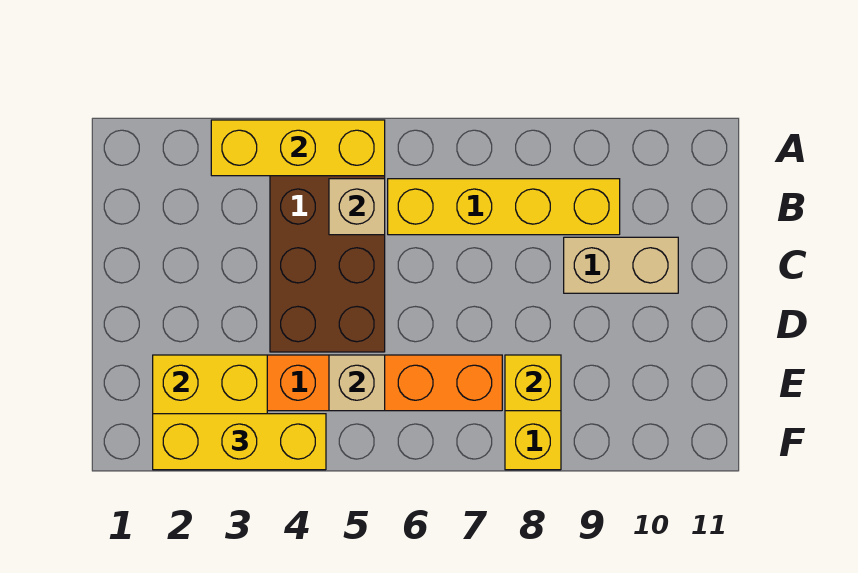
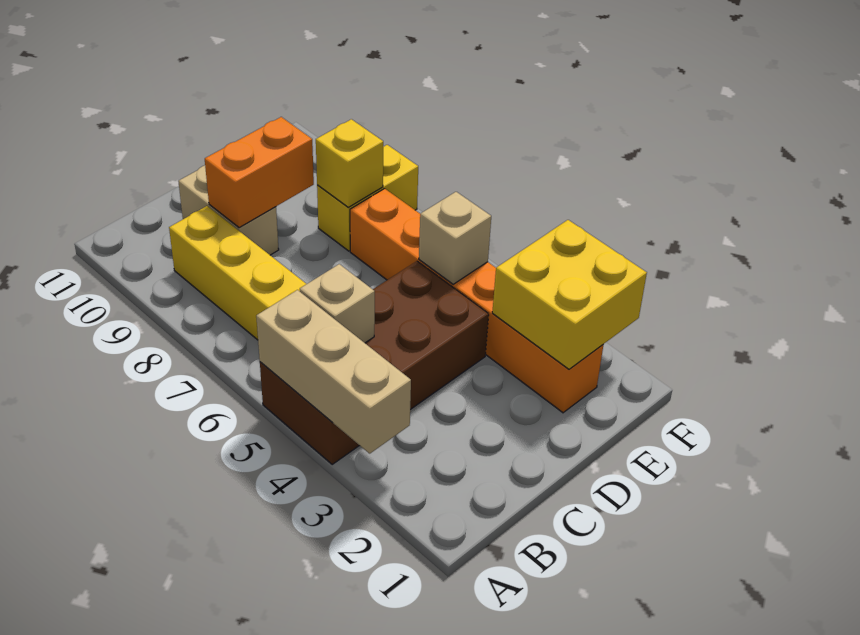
yellow brick A3:A5 level 2 -> tan brick A3:A5 level 2
none -> orange brick C9:D9 level 2
yellow brick F2:F4 level 3 -> none

